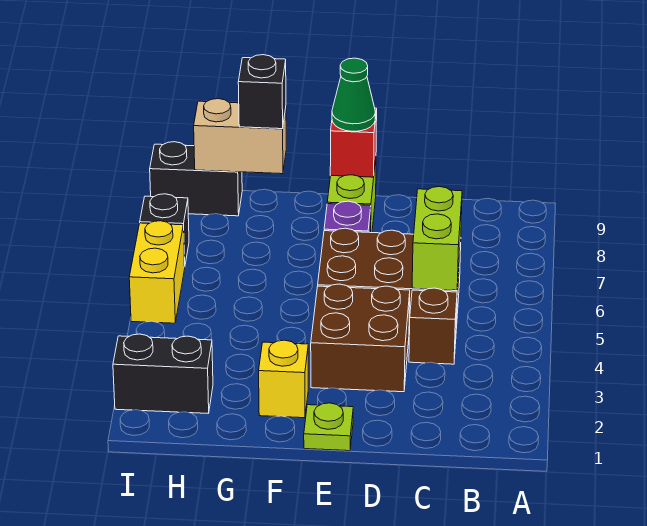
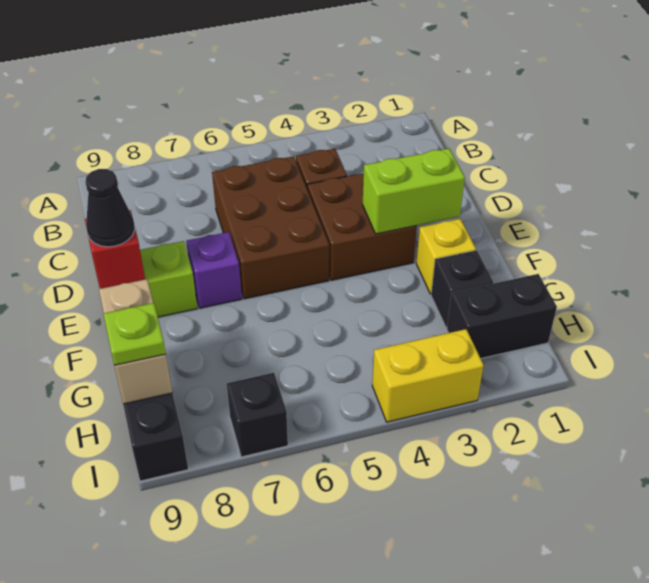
lime brick C5:C6 level 2 -> lime brick E2:E3 level 2
lime plate E1 level 1 -> lime plate H9 level 3
green cone E9 level 3 -> black cone E9 level 3
black brick G9 level 3 -> black brick G2 level 1
black brick H2:I2 level 1 -> black brick H1:H2 level 1
yellow brick I5:I6 level 1 -> yellow brick I3:I4 level 1

